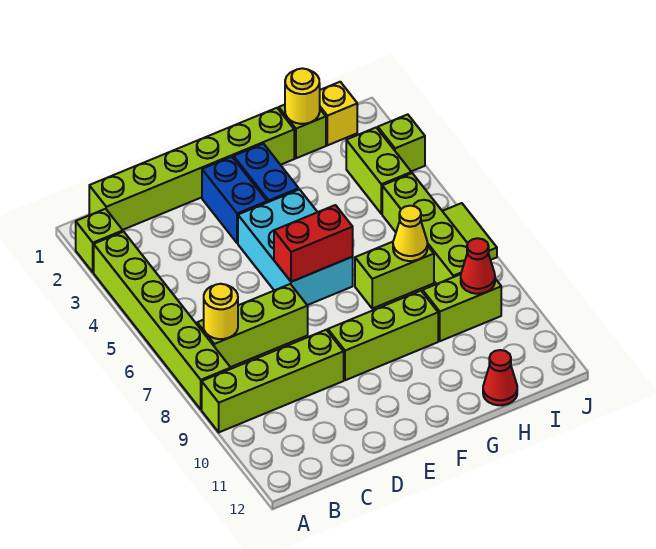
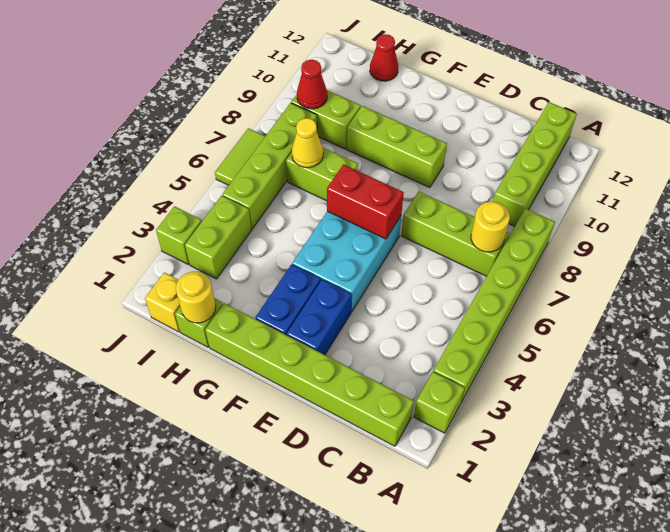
lime brick A9:D9 level 1 -> lime brick B9:B12 level 1

